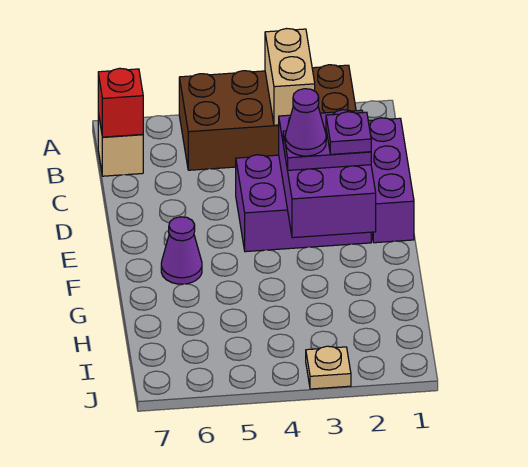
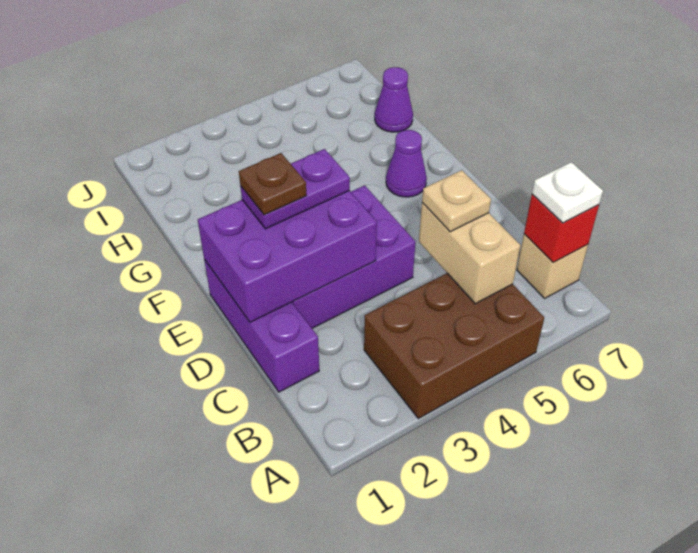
brown brick A2:B5 level 1 -> brown brick A3:B5 level 1
tan brick A3:B3 level 2 -> tan brick B5:C5 level 2
none -> white plate B7 level 3
purple brick D2:F3 level 2 -> purple brick D1:E3 level 2
purple plate E2 level 4 -> brown plate E2 level 4
purple cone E3 level 4 -> purple cone H7 level 1
tan plate J3 level 1 -> tan plate C5 level 3

